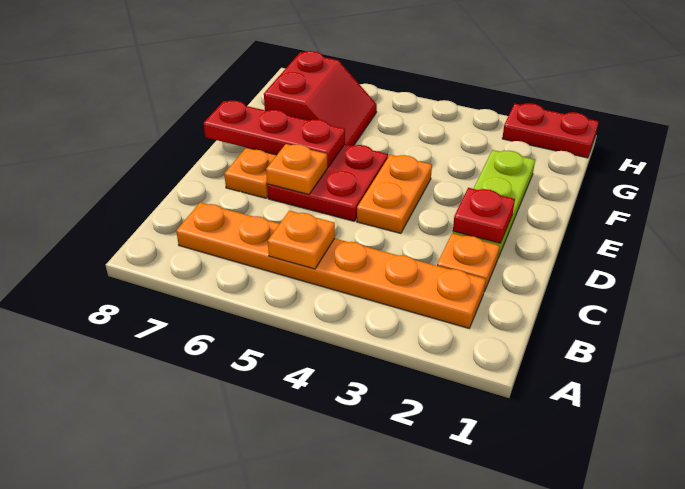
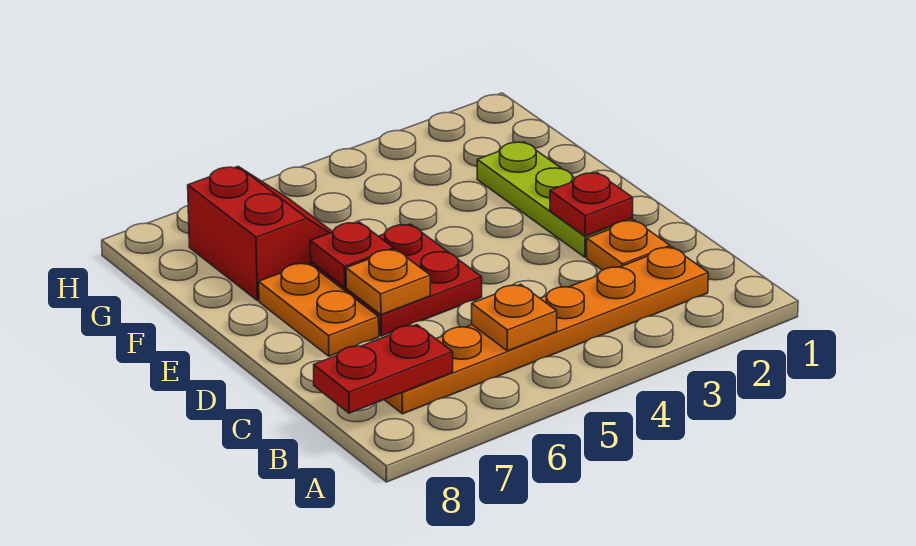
orange plate D4:E4 level 1 -> none
red plate E6:E8 level 2 -> red plate E6 level 2
red plate H1:H2 level 1 -> red plate B7:B8 level 2

